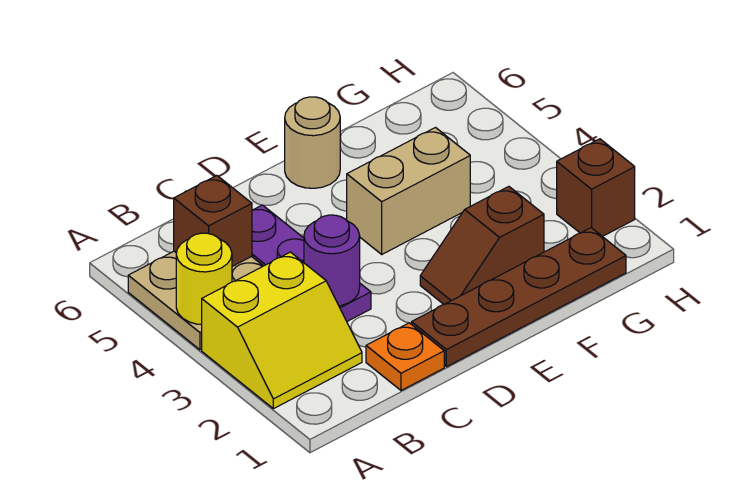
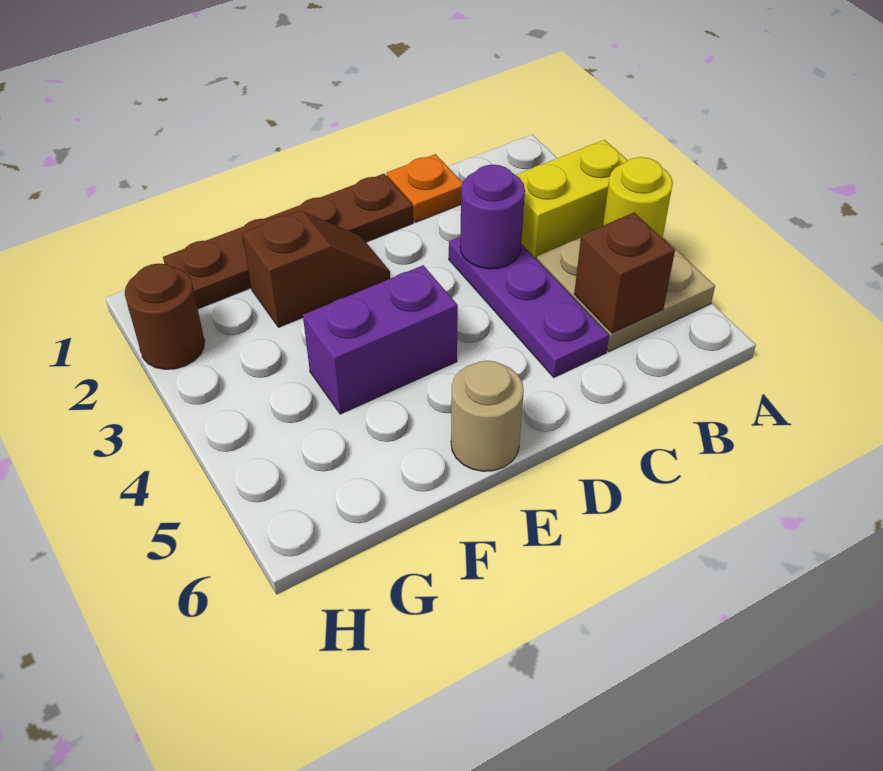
tan brick E4:F4 level 1 -> purple brick E4:F4 level 1
brown brick H2 level 1 -> brown round brick H2 level 1

